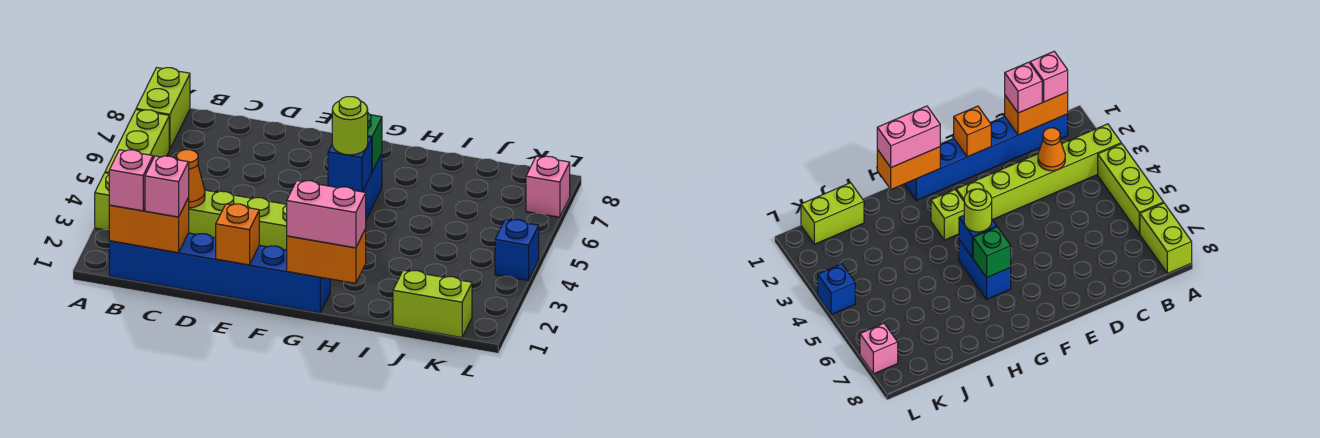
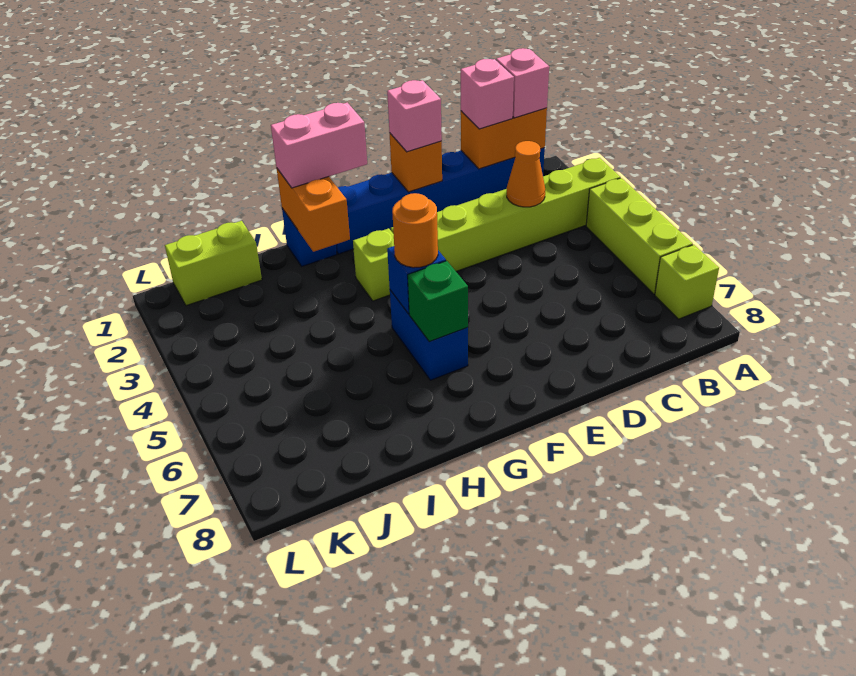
lime brick A7:A8 level 1 -> lime brick A7 level 1
orange brick G1:H1 level 2 -> orange brick H1:H2 level 2
lime round brick G5 level 3 -> orange round brick G5 level 3
blue brick L4 level 1 -> blue brick H1 level 1
pink brick L7 level 1 -> pink brick E1 level 3

